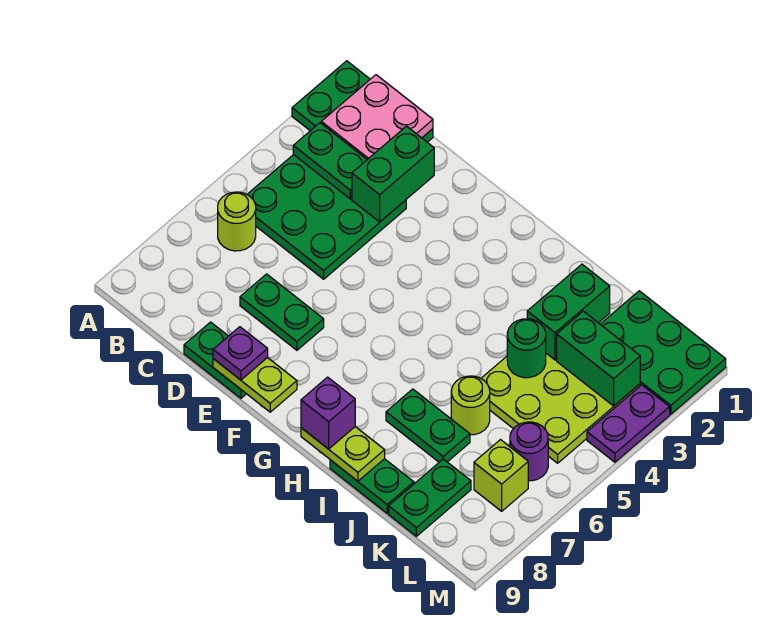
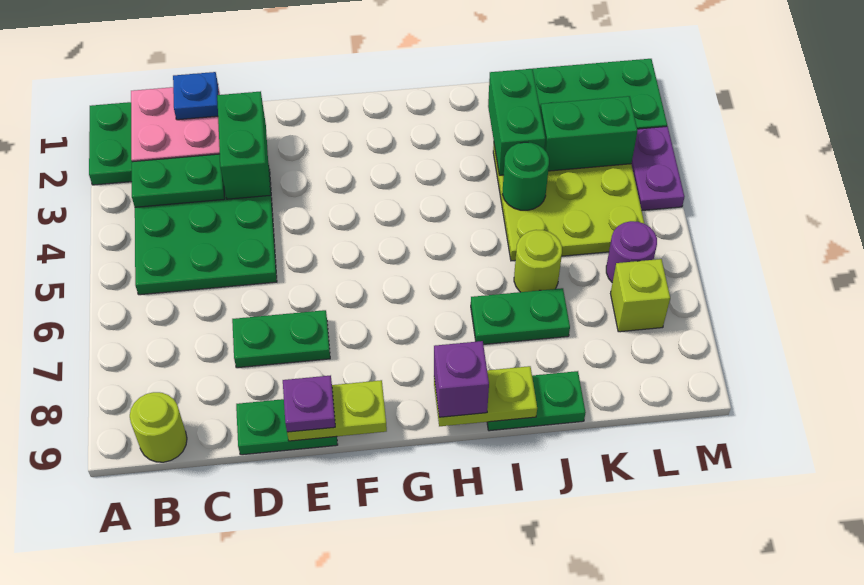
lime round brick B6 level 1 -> lime round brick B9 level 1
none -> blue plate C1 level 3
green plate K8:K9 level 1 -> none

